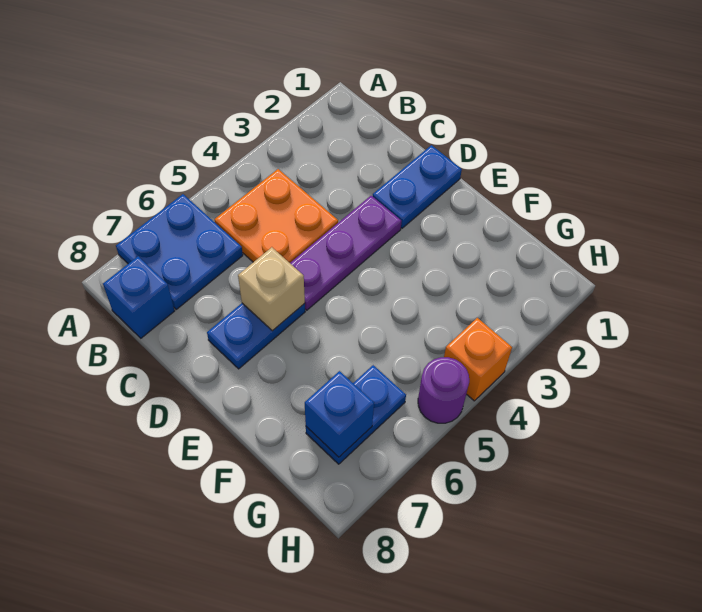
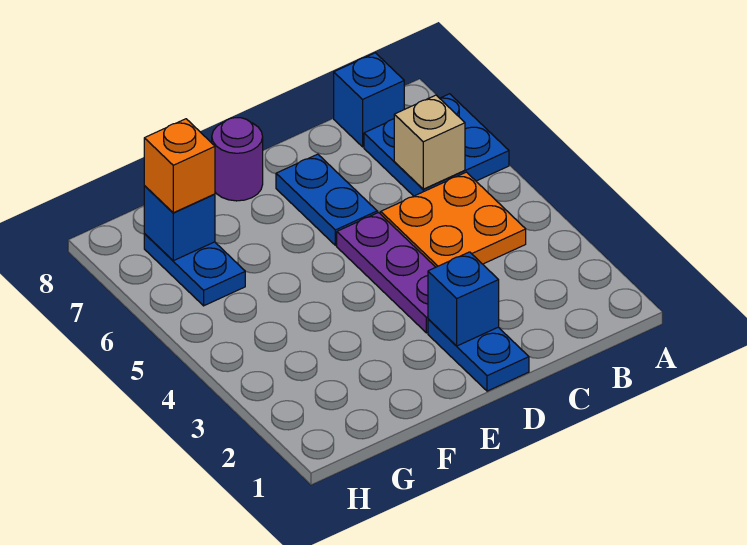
none -> blue brick D2 level 2
tan brick D6 level 2 -> tan brick B6 level 2
orange brick H4 level 1 -> orange brick G7 level 3
purple round brick H5 level 1 -> purple round brick E8 level 1

